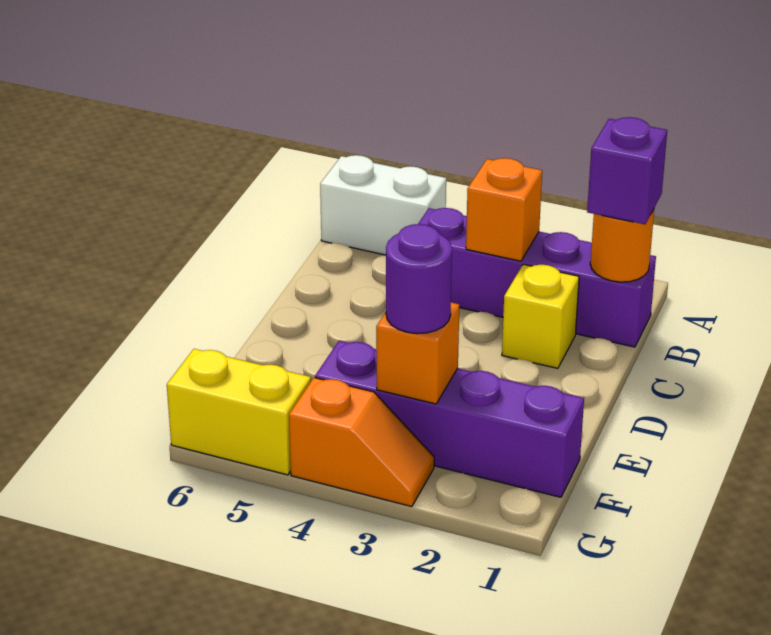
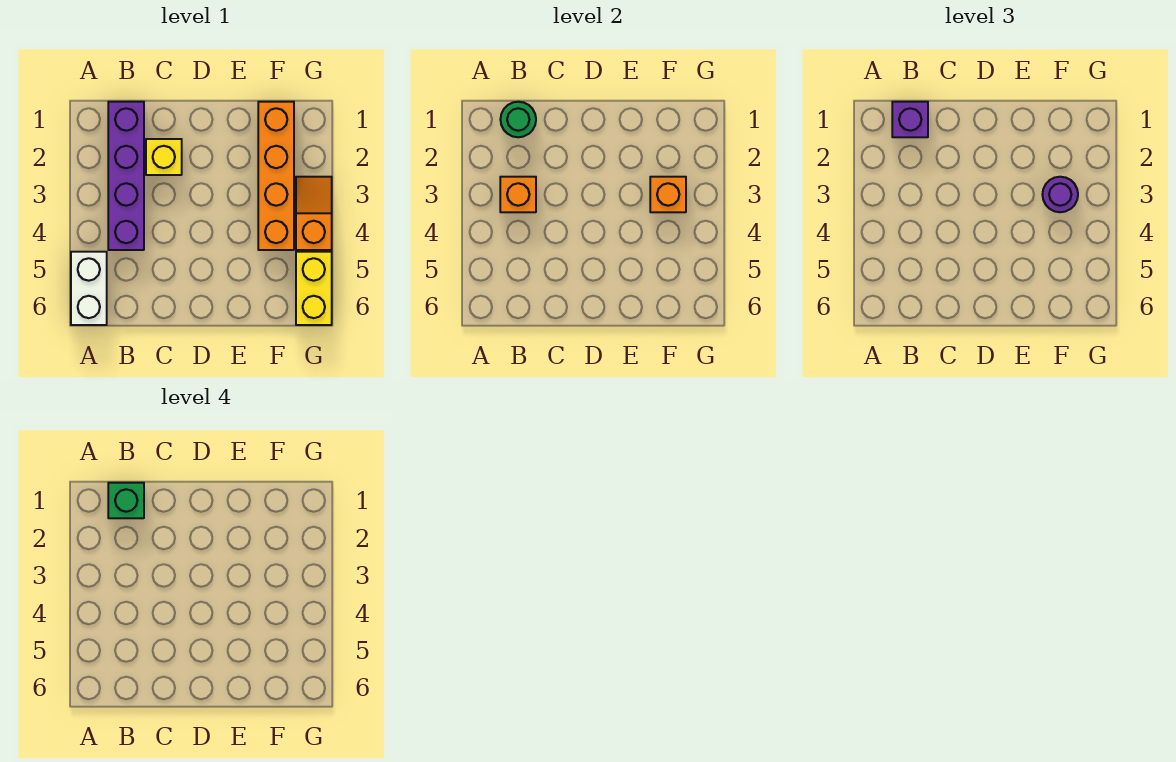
orange round brick B1 level 2 -> green round brick B1 level 2
none -> green brick B1 level 4
purple brick F1:F4 level 1 -> orange brick F1:F4 level 1

